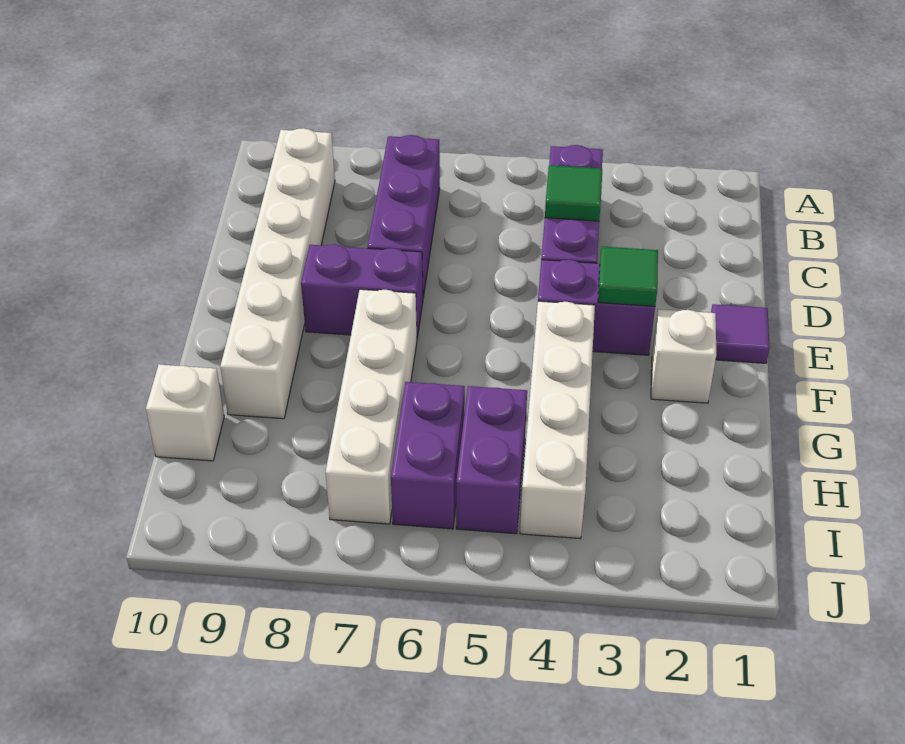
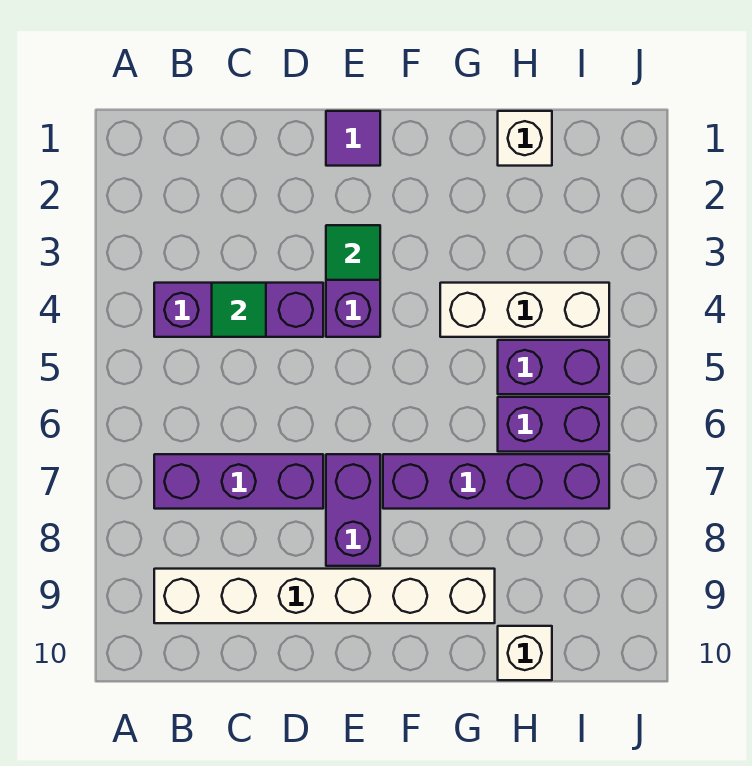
white brick F2 level 1 -> white brick H1 level 1
white brick F4:I4 level 1 -> white brick G4:I4 level 1
white brick F7:I7 level 1 -> purple brick F7:I7 level 1

